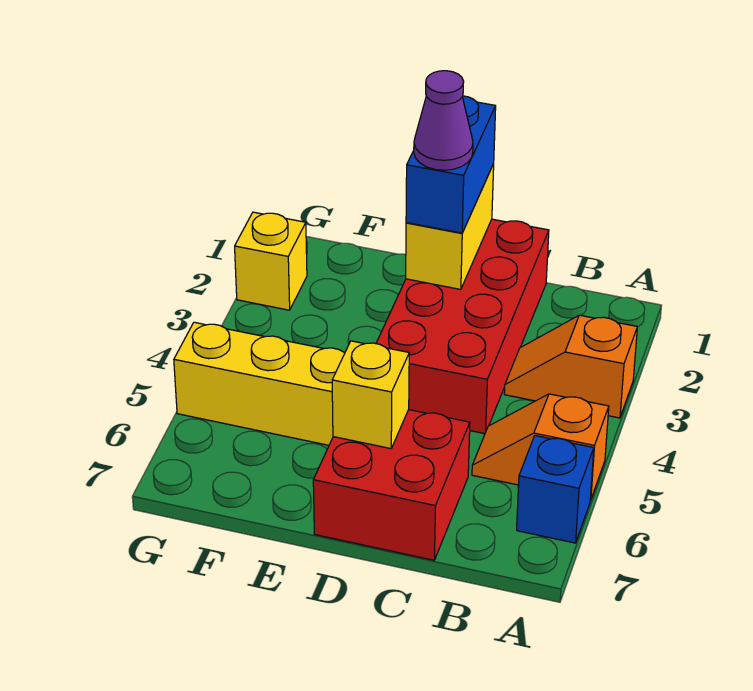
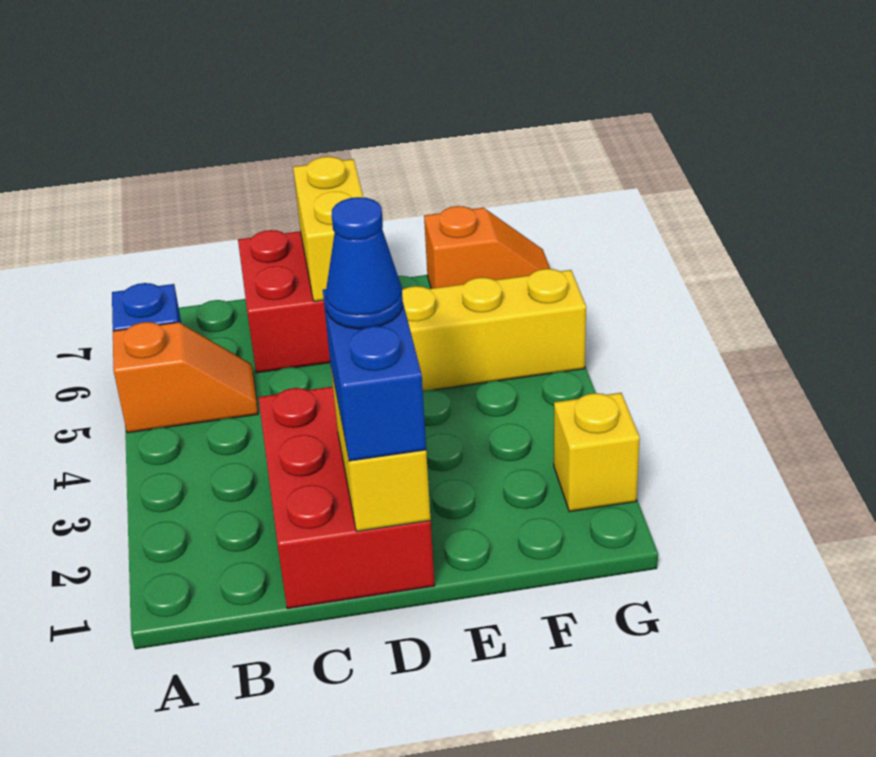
orange slope A3:B3 level 1 top A -> orange slope F7:G7 level 1 top F
red brick C1:D4 level 1 -> red brick C1:D3 level 1
purple cone D2 level 4 -> blue cone D2 level 4
yellow brick D6 level 2 -> yellow brick D6:D7 level 2

